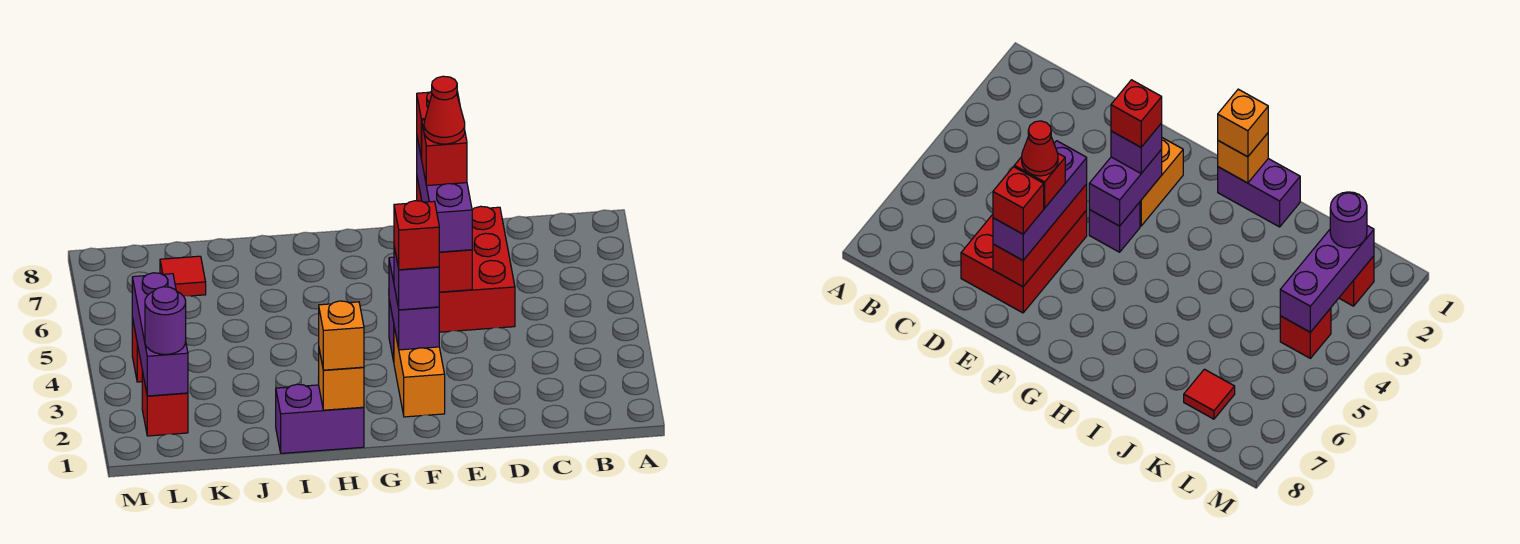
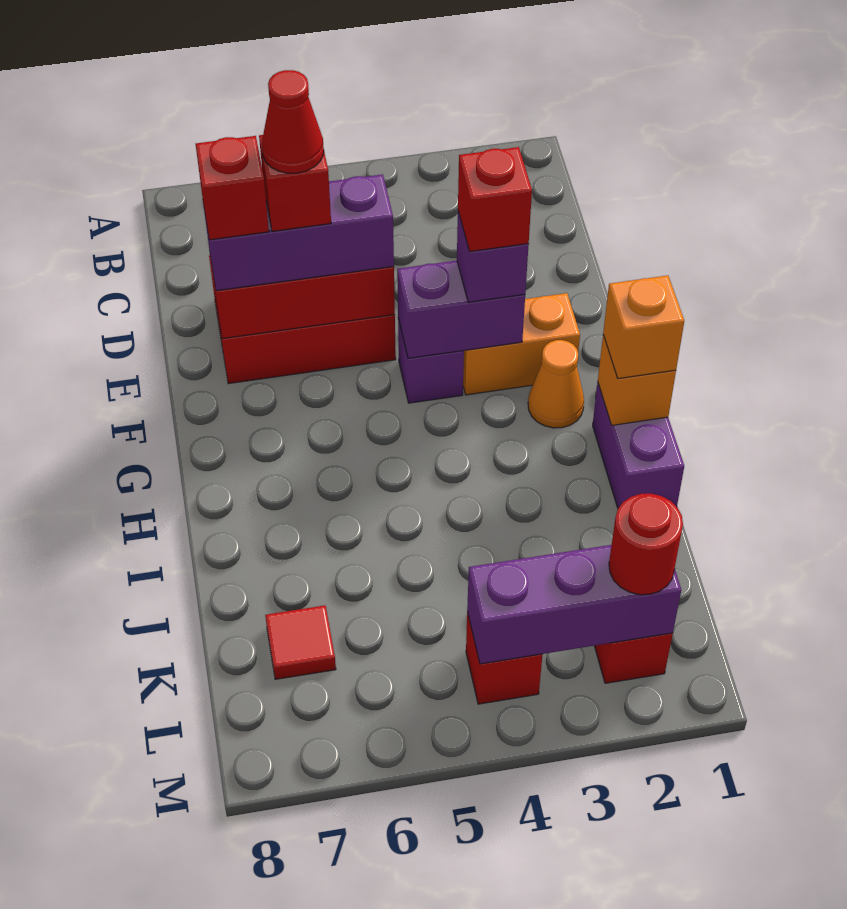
none -> orange cone G2 level 1
purple round brick L2 level 3 -> red round brick L2 level 3

